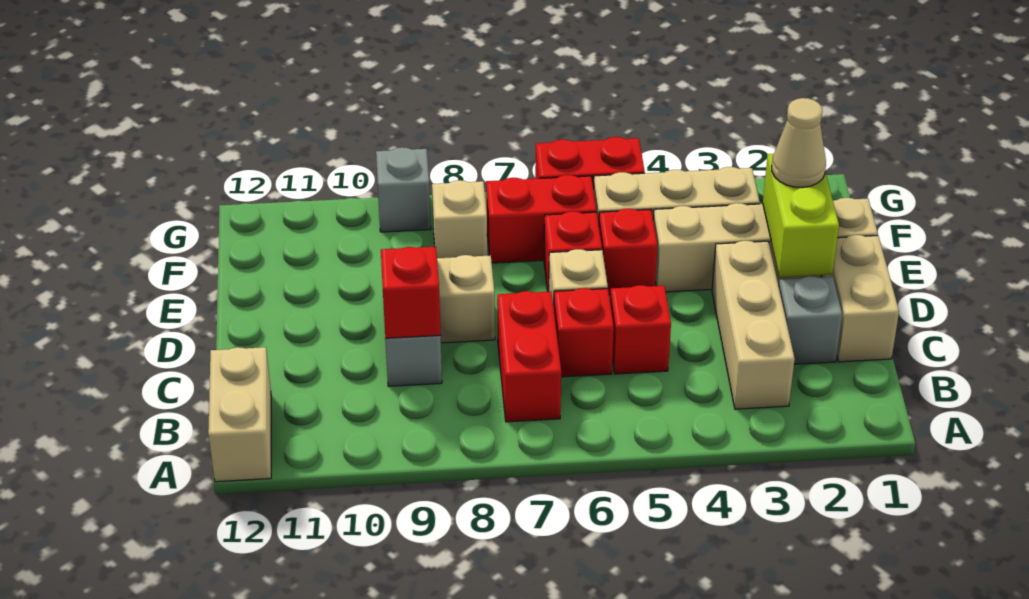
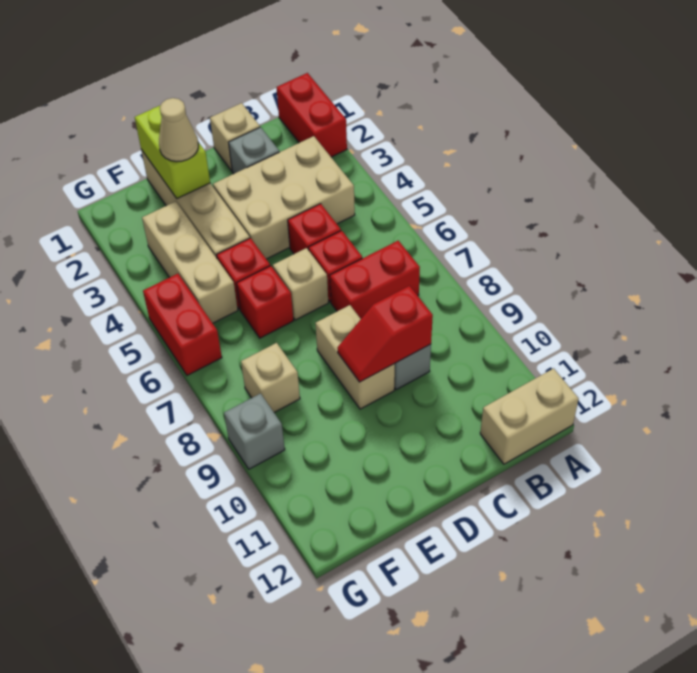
tan brick B3:D3 level 1 -> tan brick B3:D4 level 1
tan brick C1:D1 level 1 -> tan brick C1 level 1
lime brick D2:E2 level 2 -> lime brick E1:E2 level 2
red brick F6:F7 level 1 -> red brick A1:A2 level 1

